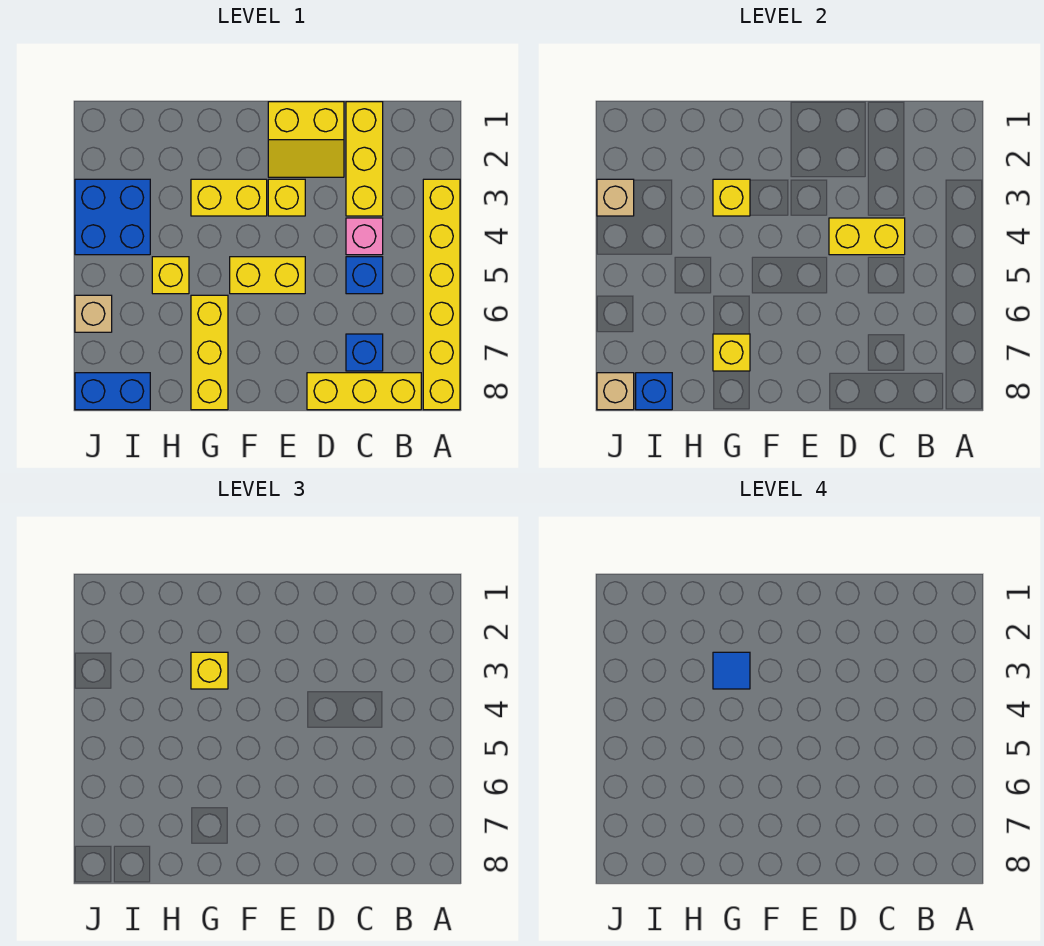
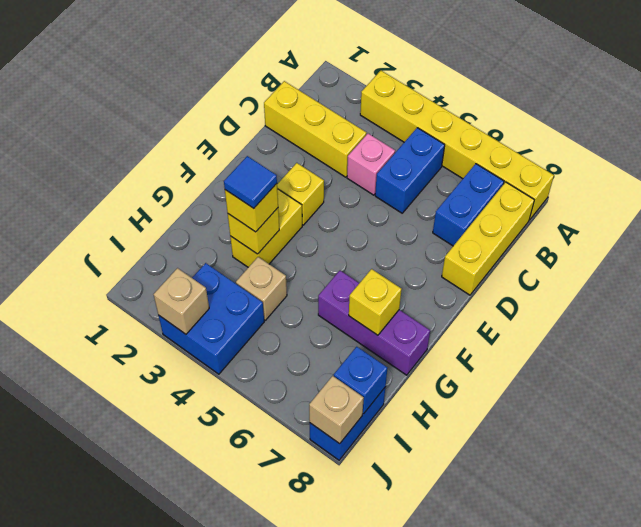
yellow brick C4:D4 level 2 -> none
blue brick C5 level 1 -> blue brick B5:C5 level 1
blue brick C7 level 1 -> blue brick B7:C7 level 1
yellow slope D1:E2 level 1 top 1 -> none
yellow brick E5:F5 level 1 -> none
yellow brick G6:G8 level 1 -> purple brick G6:G8 level 1
yellow brick H5 level 1 -> none
tan brick J6 level 1 -> tan brick H4 level 1

